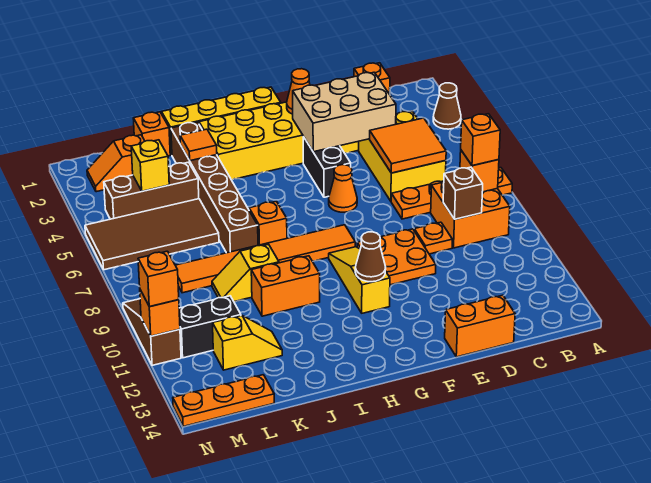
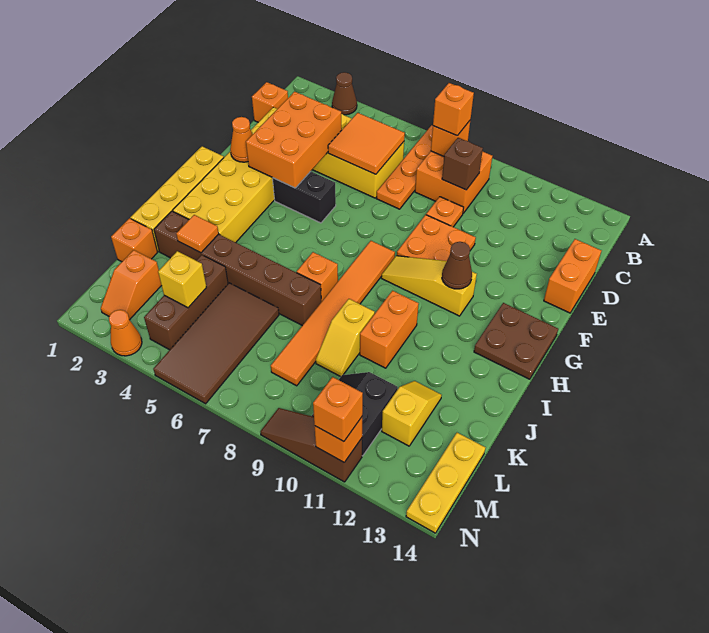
tan brick D3:F4 level 2 -> orange brick D3:F4 level 2
orange cone F6 level 1 -> orange cone N3 level 1
none -> brown plate G13:H14 level 1
orange plate L14:N14 level 1 -> yellow plate L14:N14 level 1

